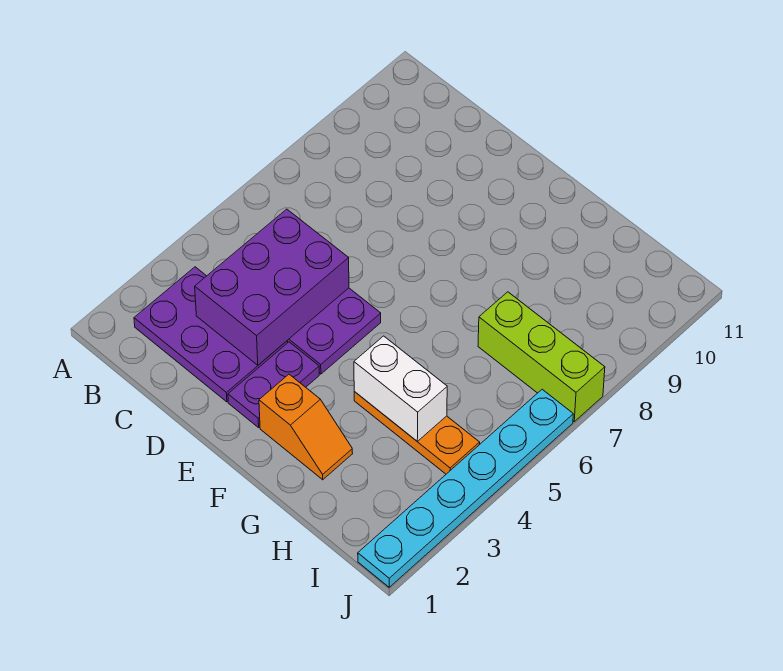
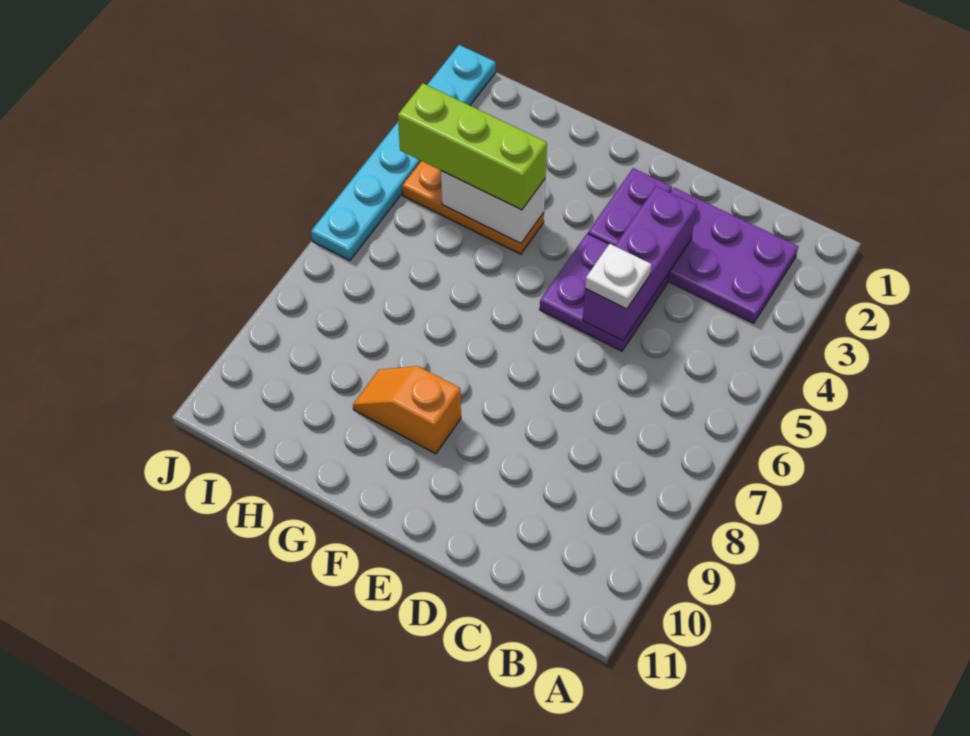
purple brick C3:D5 level 2 -> purple brick D3:D5 level 2
none -> white plate D5 level 3
orange slope F2:G2 level 1 top F -> orange slope F9:G9 level 1 top F
lime brick H7:J7 level 1 -> lime brick G4:I4 level 3

